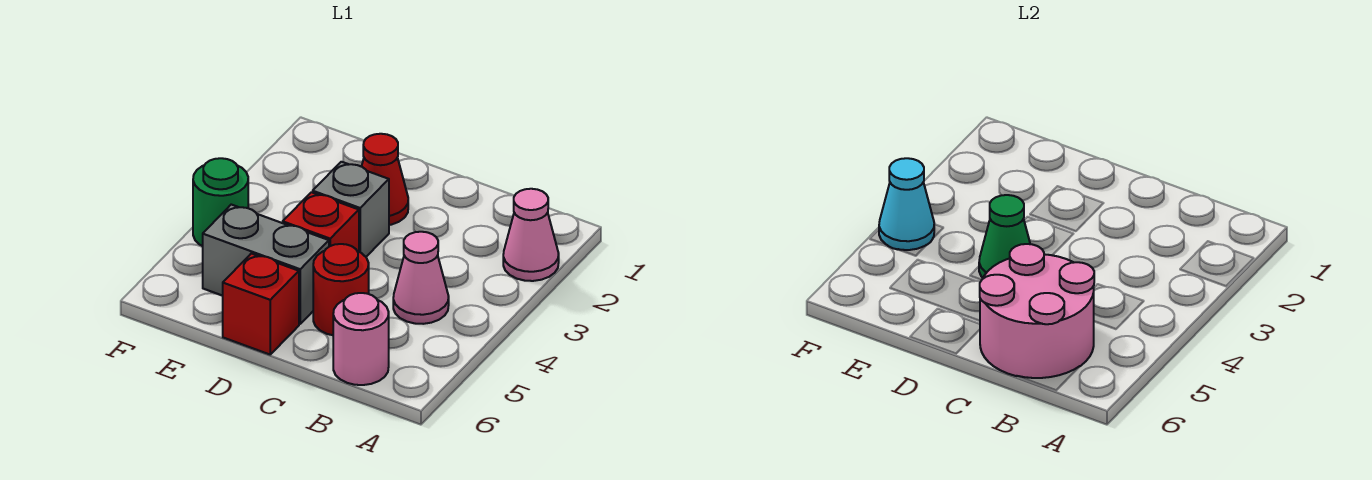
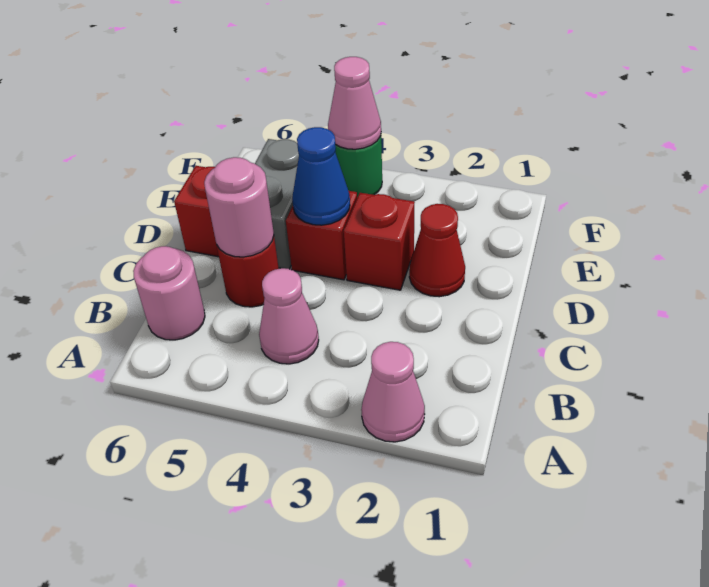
pink round brick B5:C6 level 2 -> pink round brick C5 level 2
grey brick D3 level 1 -> red brick D3 level 1
green cone D4 level 2 -> blue cone D4 level 2
cyan cone F4 level 2 -> pink cone F4 level 2

